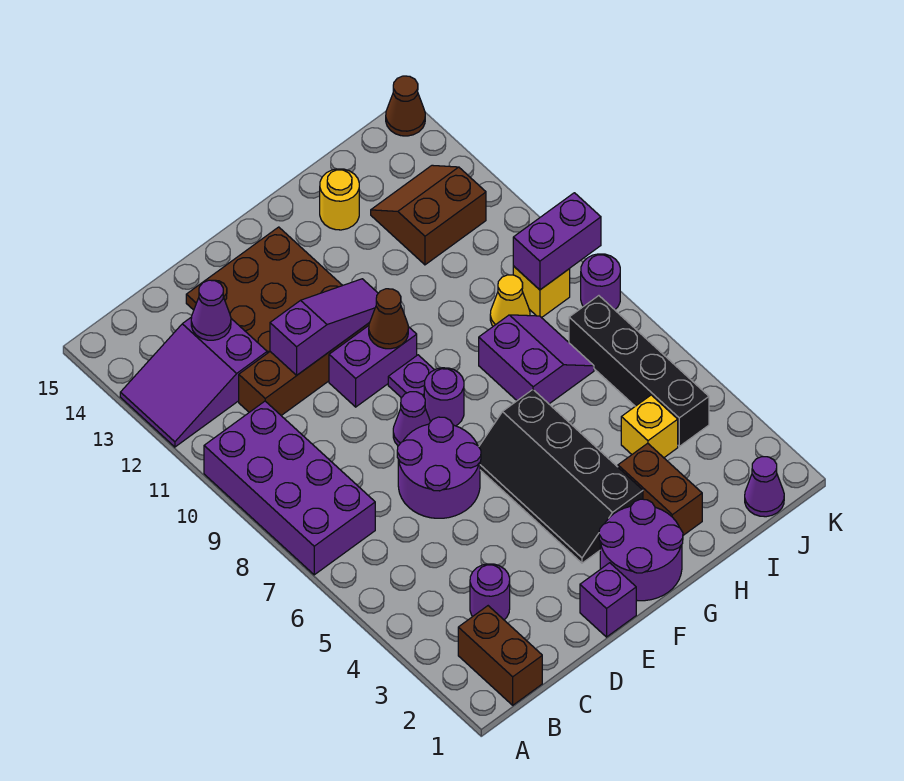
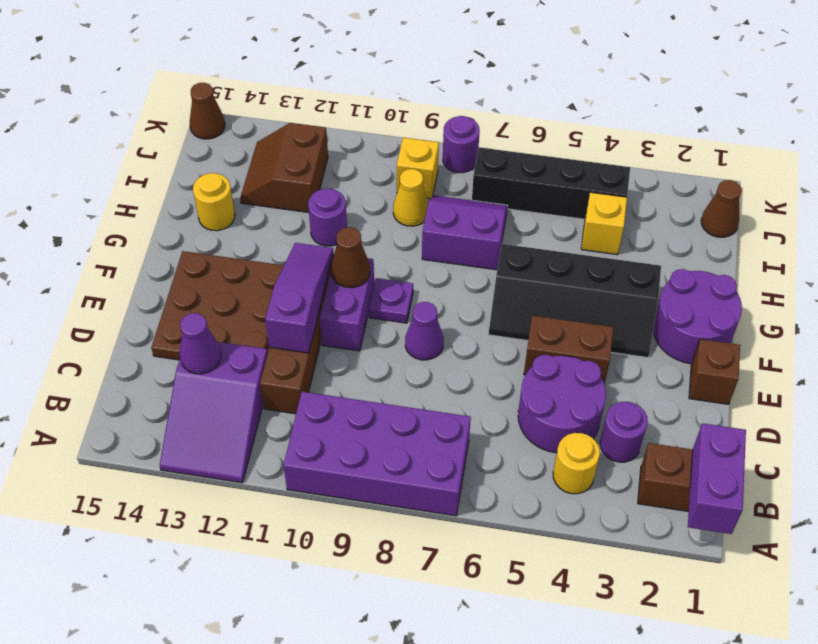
none -> yellow round brick B4 level 1
purple round brick D6:E7 level 1 -> purple round brick C4:D5 level 1
purple brick E1 level 1 -> brown brick E1 level 1
purple round brick F8 level 1 -> purple round brick H11 level 1
brown brick H2:H3 level 1 -> brown brick E4:E5 level 1
purple cone J1 level 1 -> brown cone J1 level 1
purple brick J9:K9 level 2 -> purple brick A1:B1 level 2

